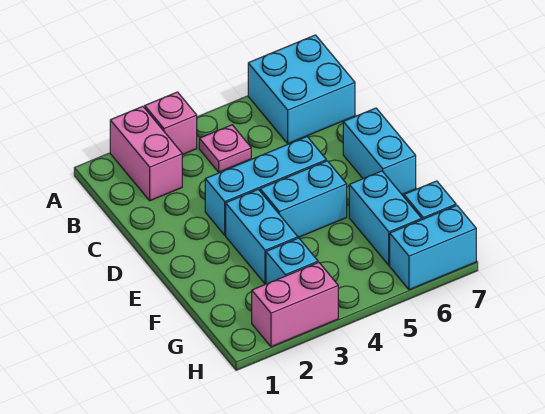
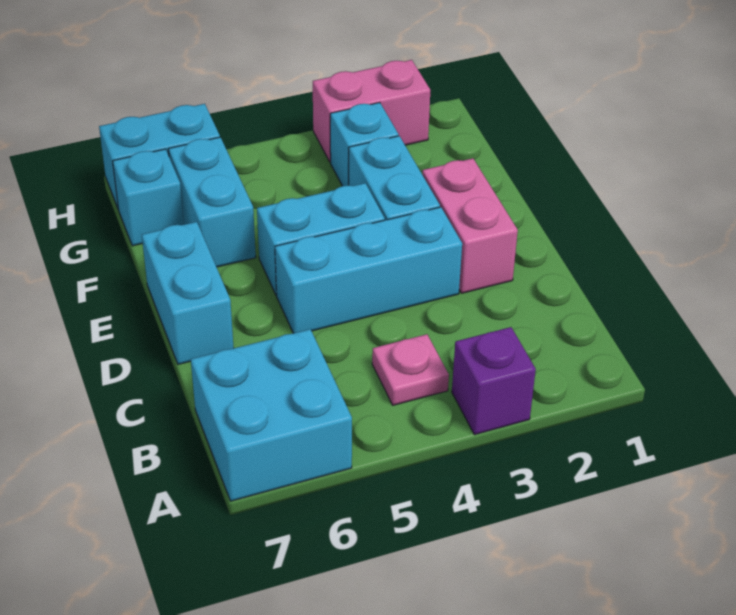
pink brick A2:B2 level 1 -> pink brick D2:E2 level 1
pink brick A3 level 1 -> purple brick A3 level 1

